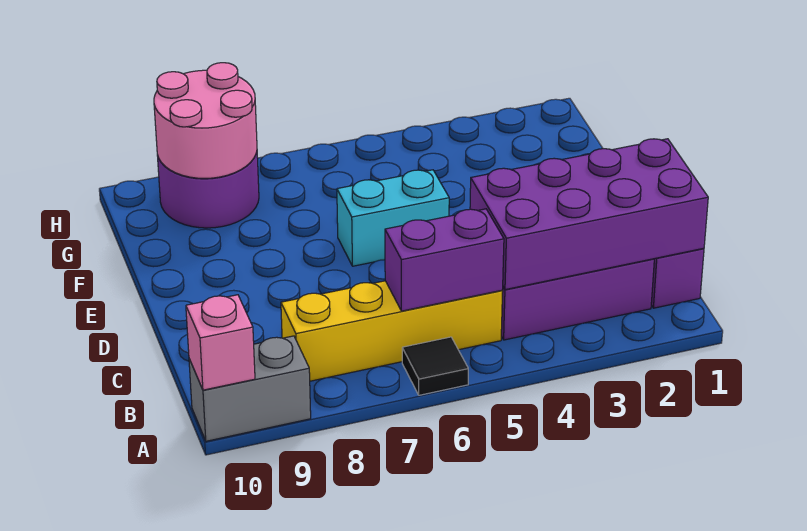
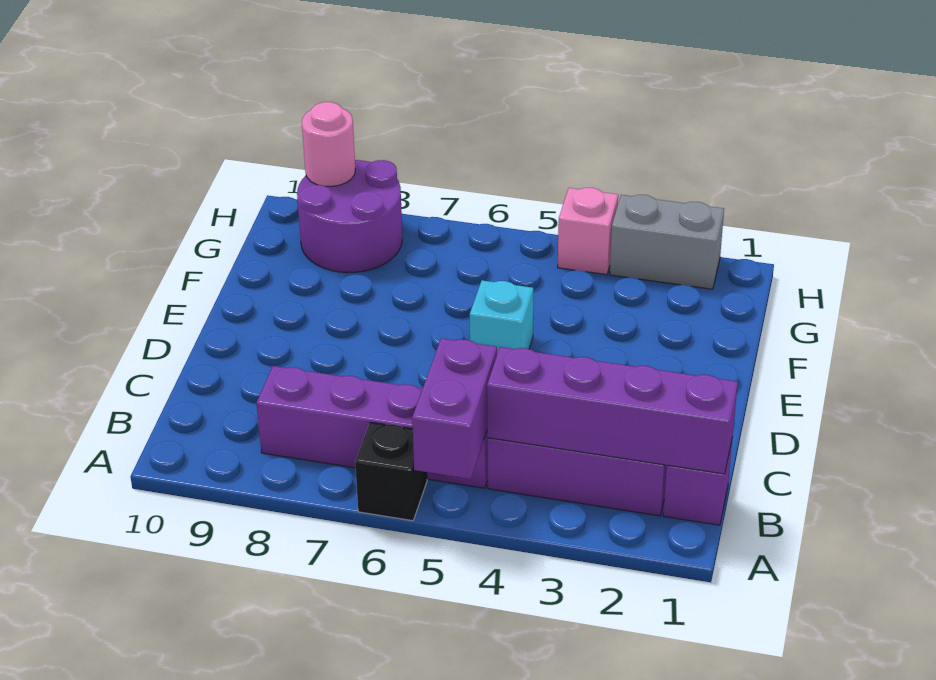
black tile A6 level 1 -> black brick A6 level 1
grey brick A9:A10 level 1 -> grey brick H2:H3 level 1
pink brick A10 level 2 -> pink brick H4 level 1
purple brick B1:C4 level 2 -> purple brick B1:B4 level 2
yellow brick B5:B8 level 1 -> purple brick B5:B8 level 1
purple brick B5:B6 level 2 -> purple brick A5:B5 level 2
cyan brick E5:E6 level 1 -> cyan brick E5 level 1
pink round brick G8:H9 level 2 -> pink round brick H9 level 2

